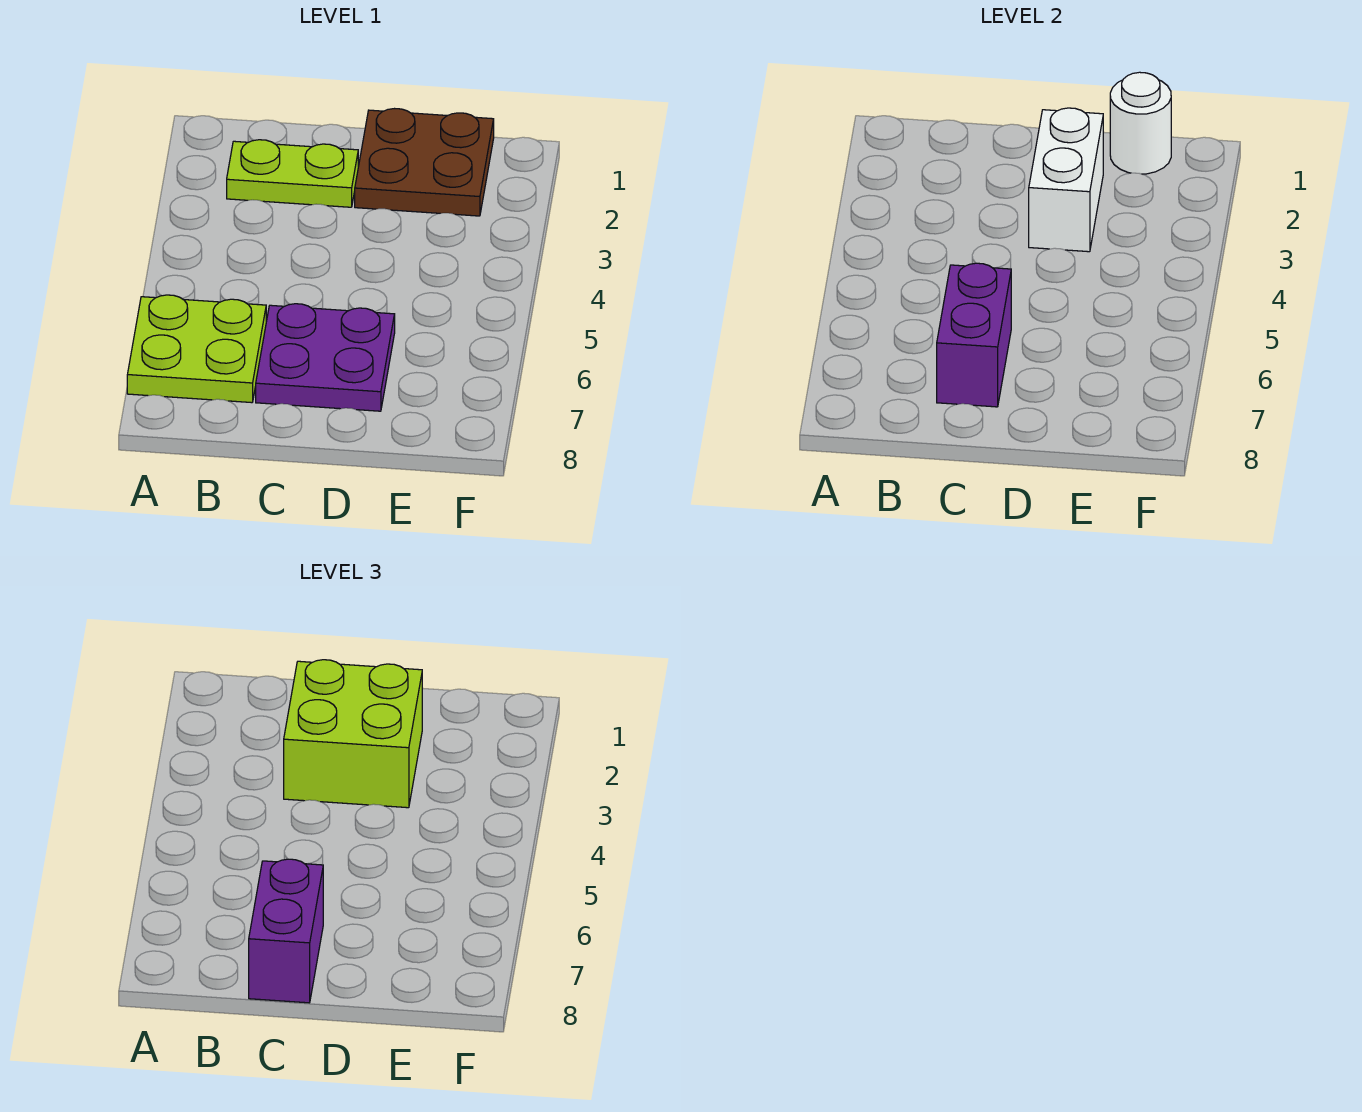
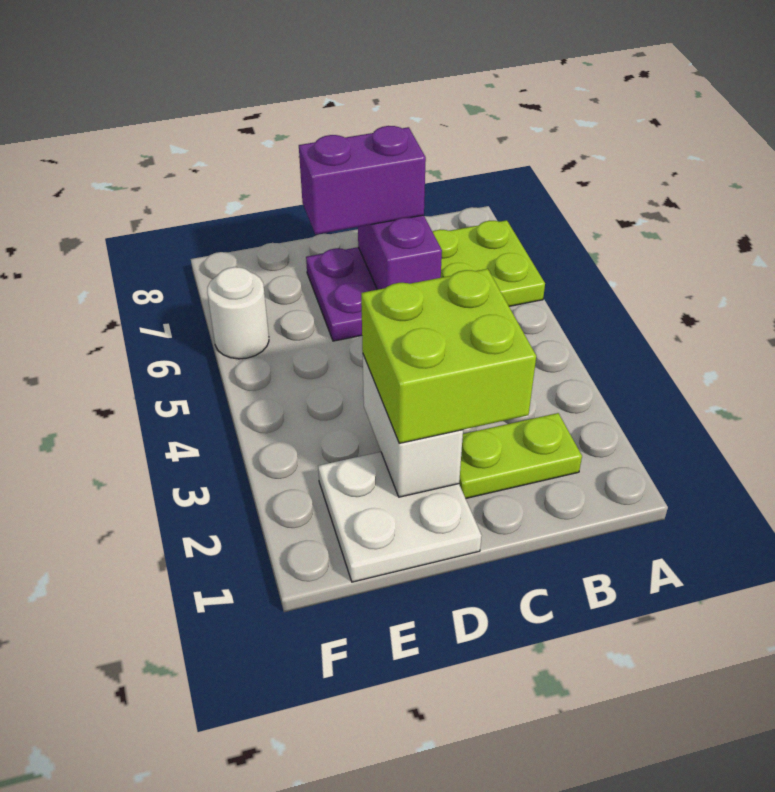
purple brick C7:C8 level 3 -> purple brick C7:D7 level 3
brown plate D1:E2 level 1 -> white plate D1:E2 level 1
white round brick E1 level 2 -> white round brick F6 level 1

